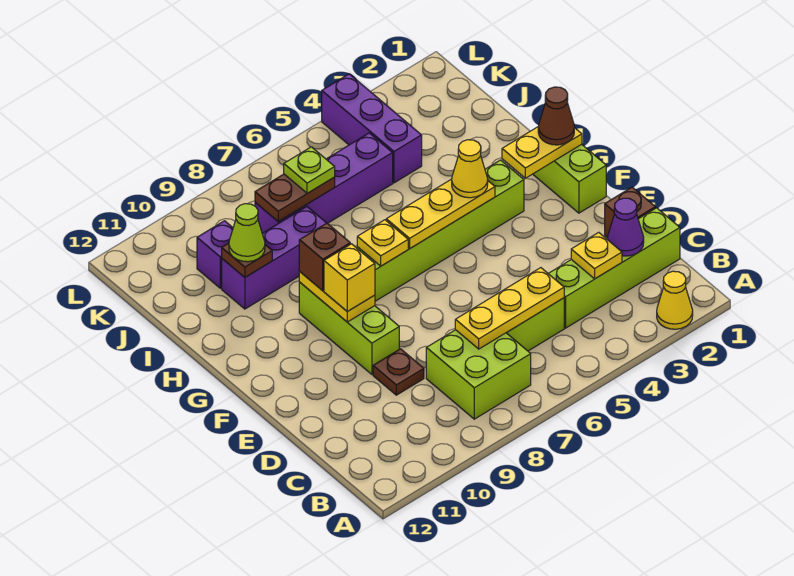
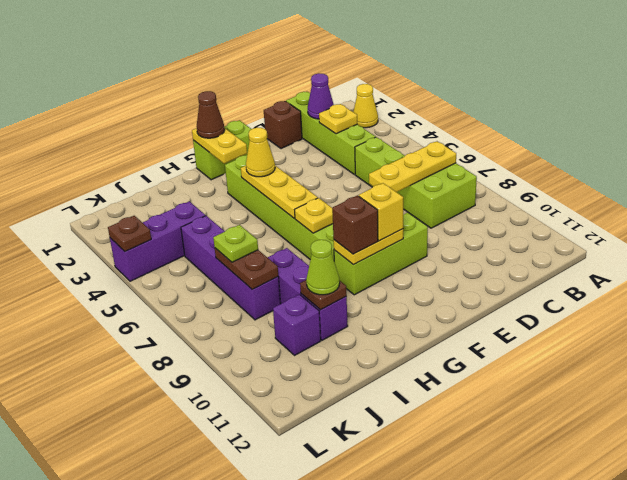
yellow plate C5:C7 level 2 -> yellow plate B7:D7 level 2
brown plate D9 level 1 -> brown plate L4 level 2

